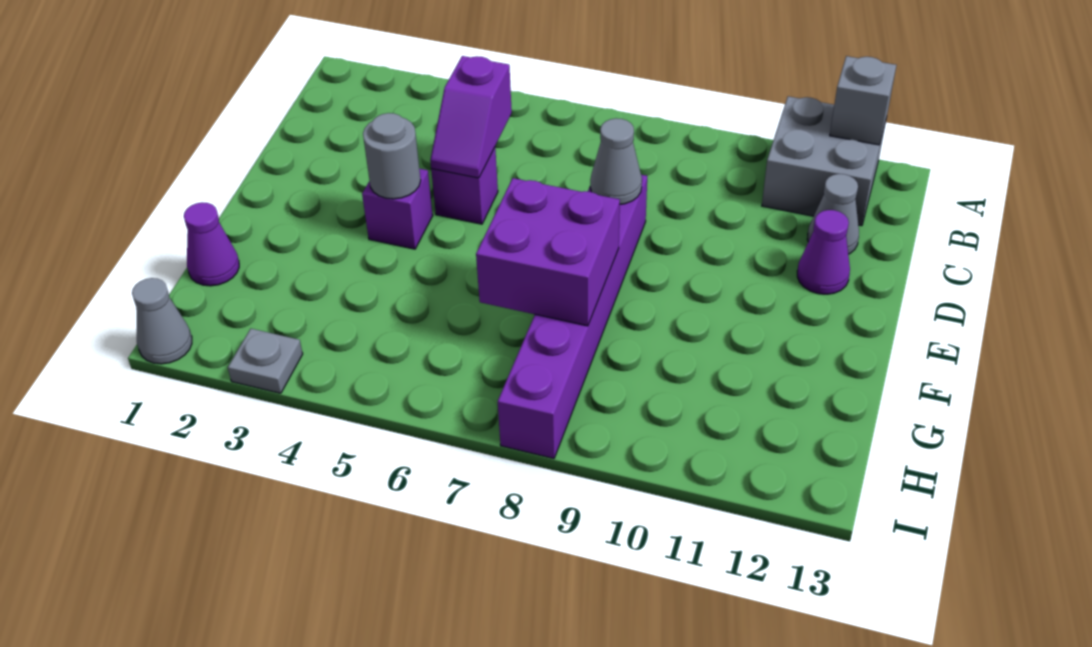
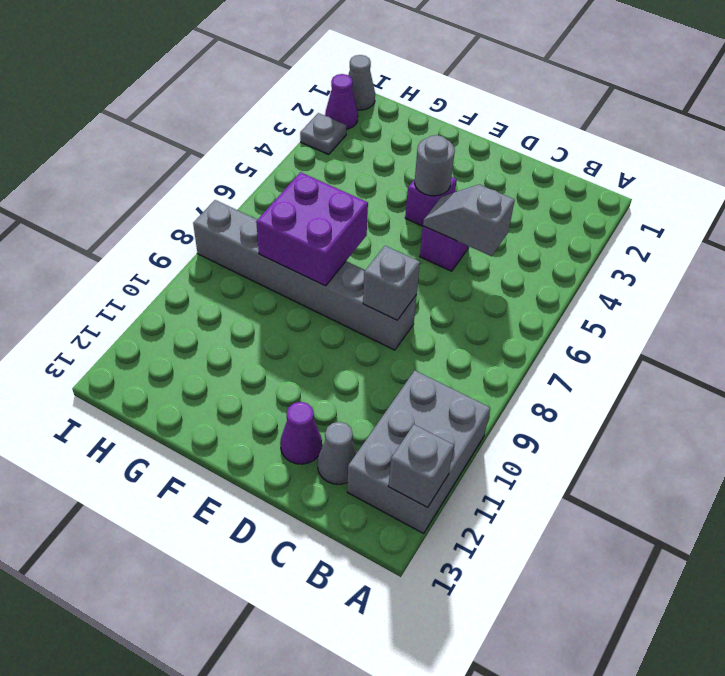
grey brick A11:B12 level 1 -> grey brick A10:B12 level 1
purple slope C5:D5 level 2 top C -> grey slope C5:D5 level 2 top C
purple brick D8:I8 level 1 -> grey brick D8:I8 level 1
grey cone D8 level 2 -> grey brick D8 level 2
purple cone G1 level 1 -> purple cone I2 level 1

